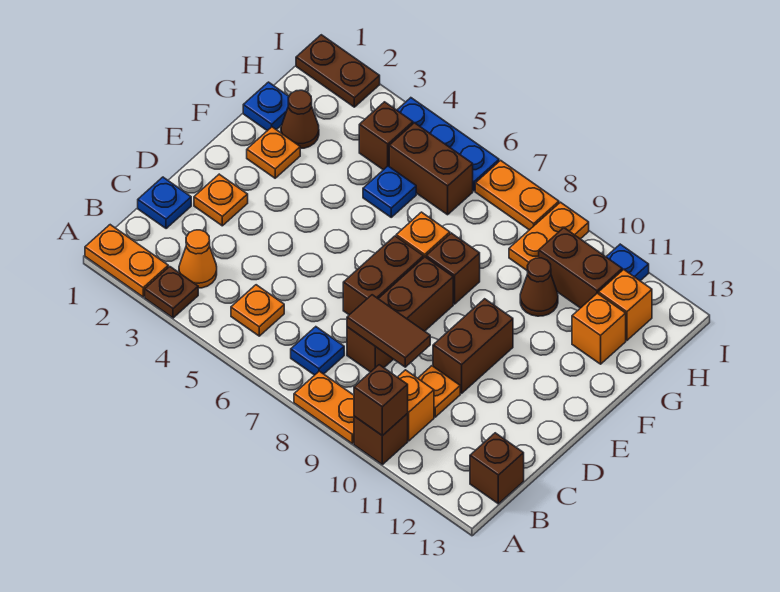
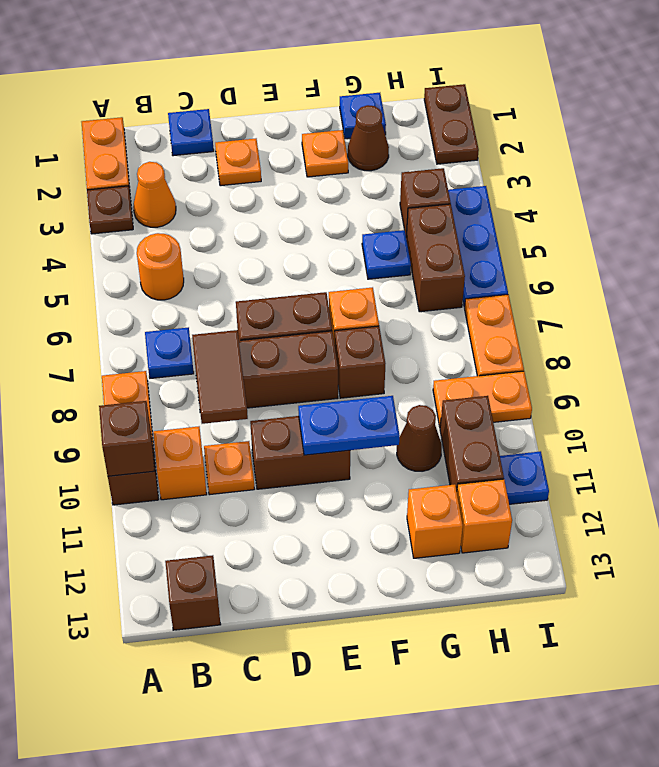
orange plate B5 level 1 -> orange round brick B5 level 1
none -> blue plate E10:F10 level 2

